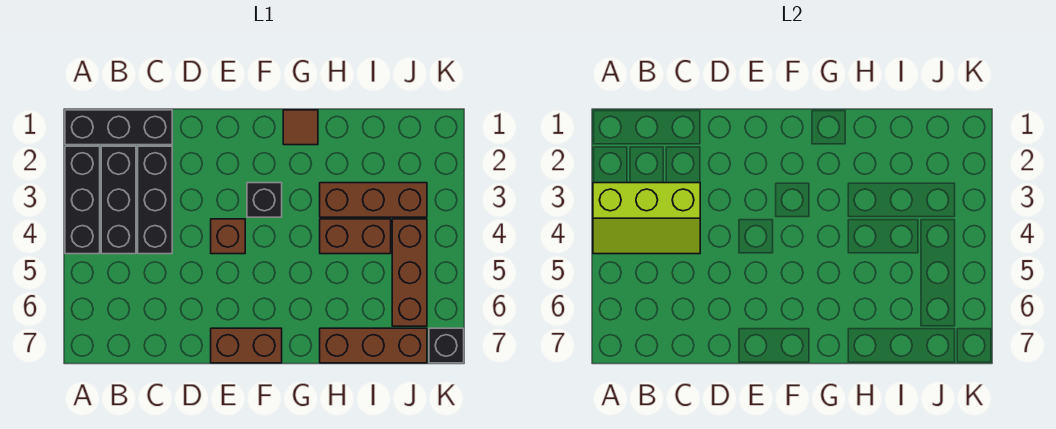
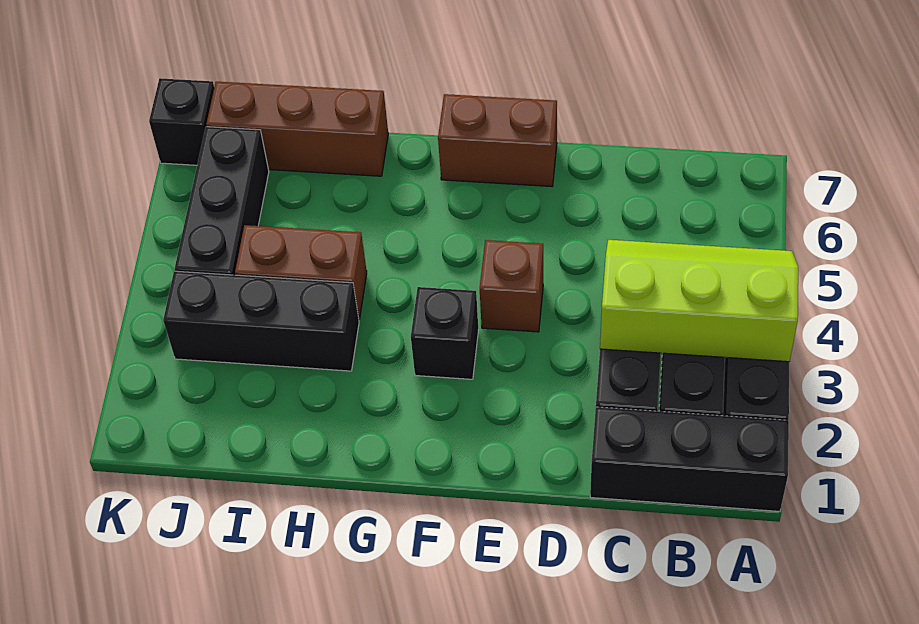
brown tile G1 level 1 -> none
brown brick H3:J3 level 1 -> black brick H3:J3 level 1
brown brick J4:J6 level 1 -> black brick J4:J6 level 1

